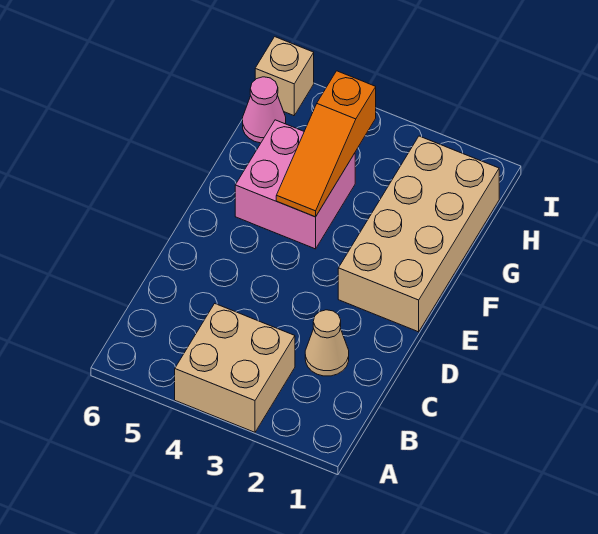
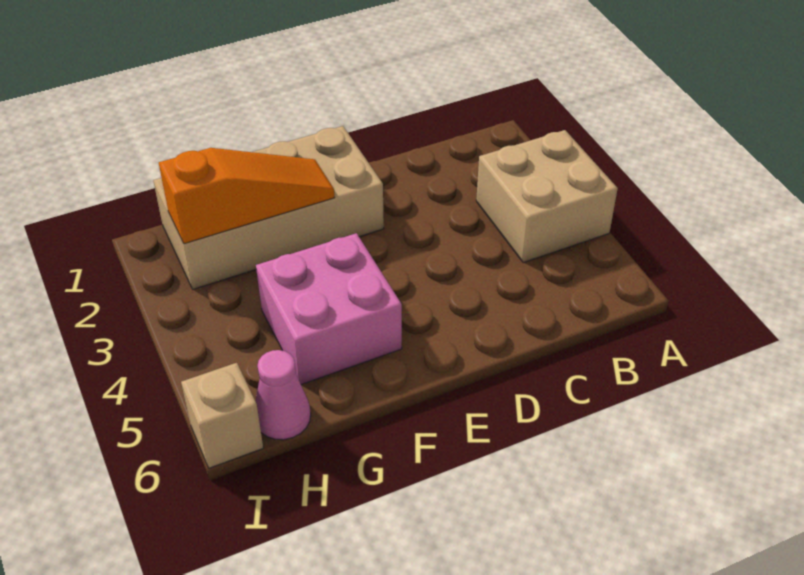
tan cone C2 level 1 -> none
orange slope F4:H4 level 2 top H -> orange slope F2:H2 level 2 top H

